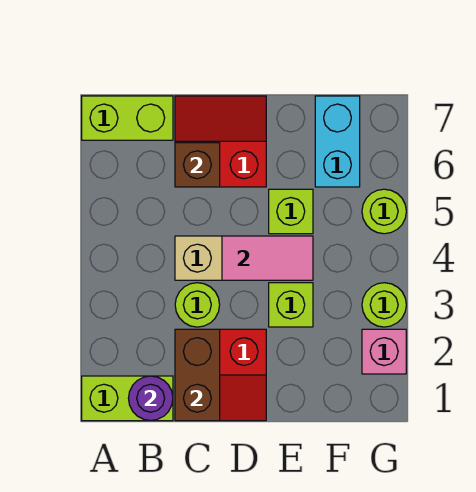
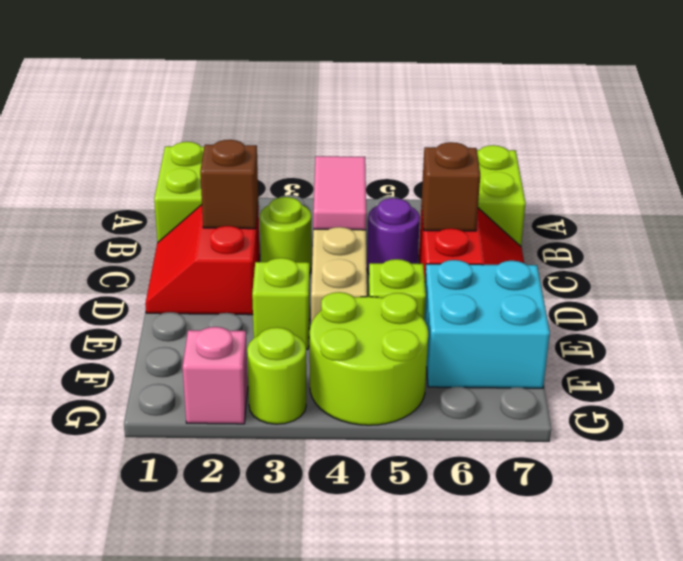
purple round brick B1 level 2 -> purple round brick C5 level 1
brown brick C1:C2 level 2 -> brown brick C2 level 2
pink tile D4:E4 level 2 -> pink tile B4:C4 level 2
cyan brick F6:F7 level 1 -> cyan brick E6:F7 level 1
lime round brick G5 level 1 -> lime round brick F4:G5 level 1

